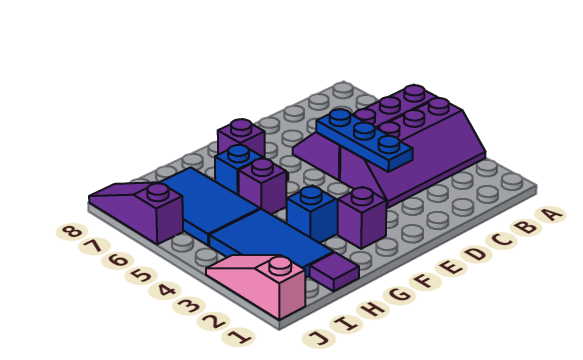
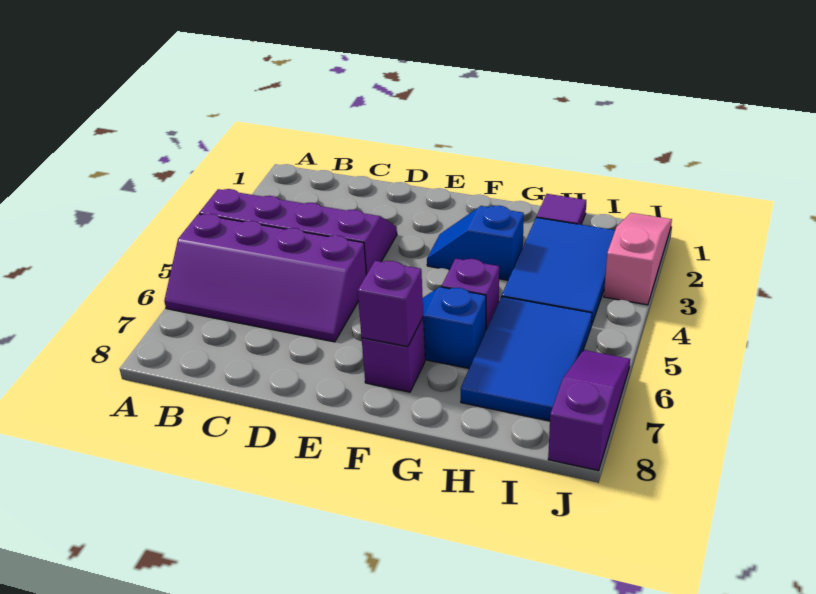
blue plate D3:D5 level 2 -> none
purple brick F2 level 1 -> purple brick F7 level 2
pink slope J1:J3 level 1 top 1 -> pink slope J1:J3 level 1 top 3
purple slope J6:J8 level 1 top 6 -> purple slope J6:J8 level 1 top 8

